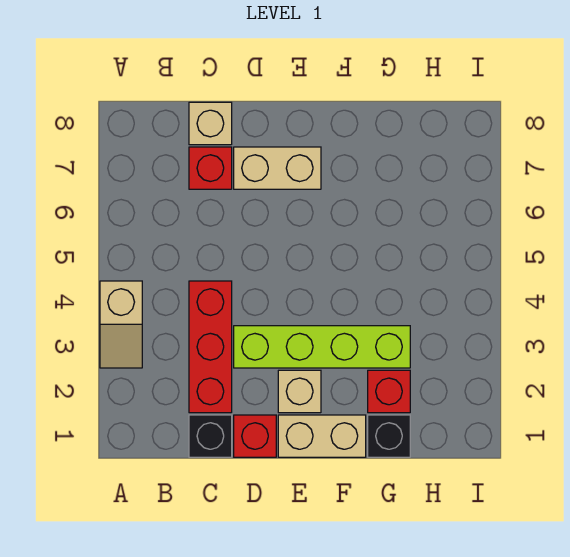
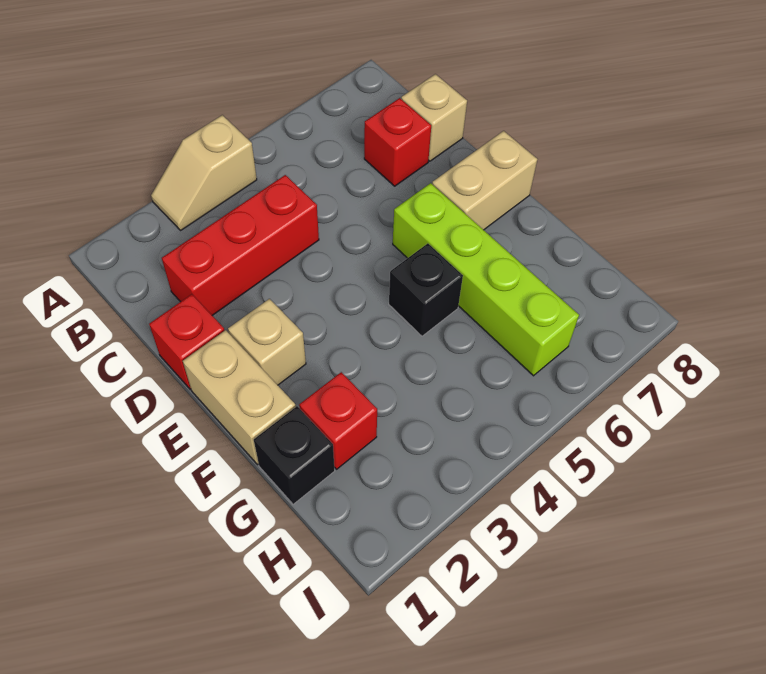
black brick C1 level 1 -> black brick F5 level 1
lime brick D3:G3 level 1 -> lime brick E6:H6 level 1
tan brick D7:E7 level 1 -> tan brick E7:E8 level 1

